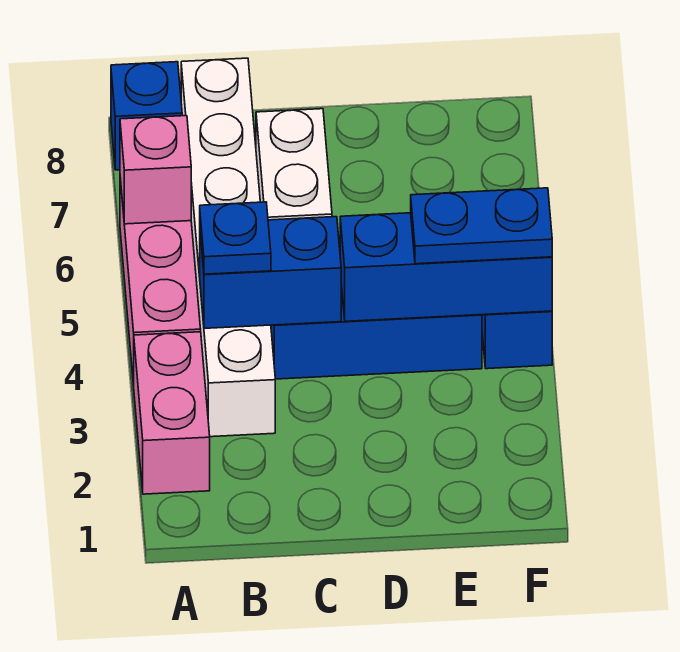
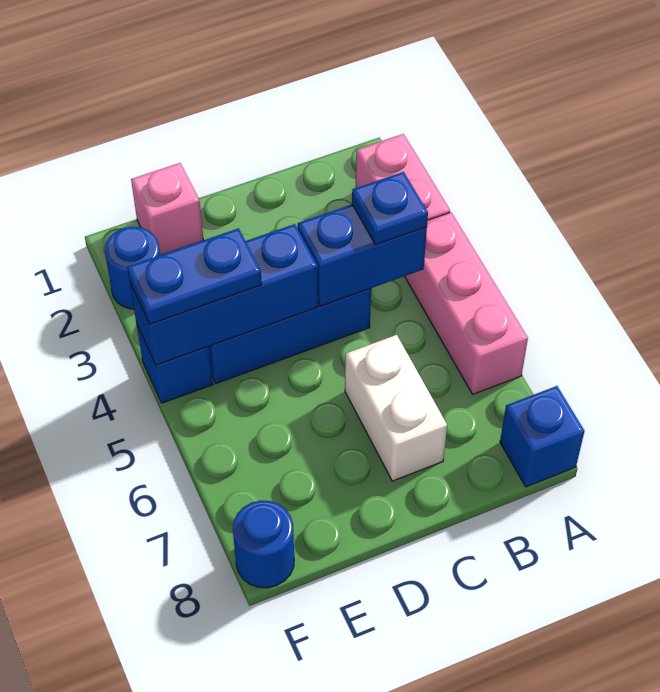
pink brick A6 level 2 -> pink brick E1 level 1
white brick B3:B8 level 1 -> none
none -> blue round brick F2 level 1
none -> blue round brick F8 level 1

